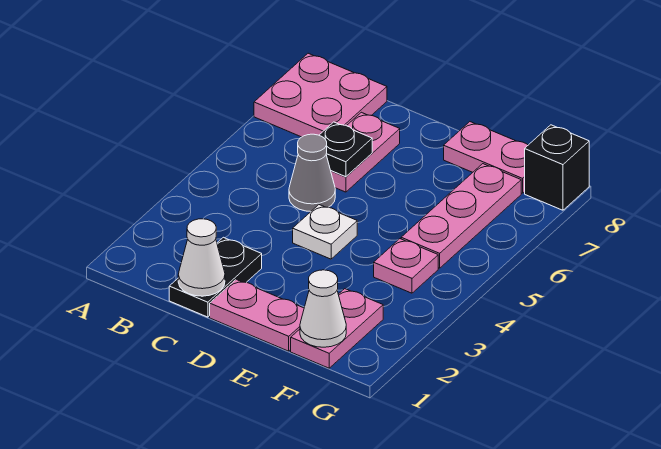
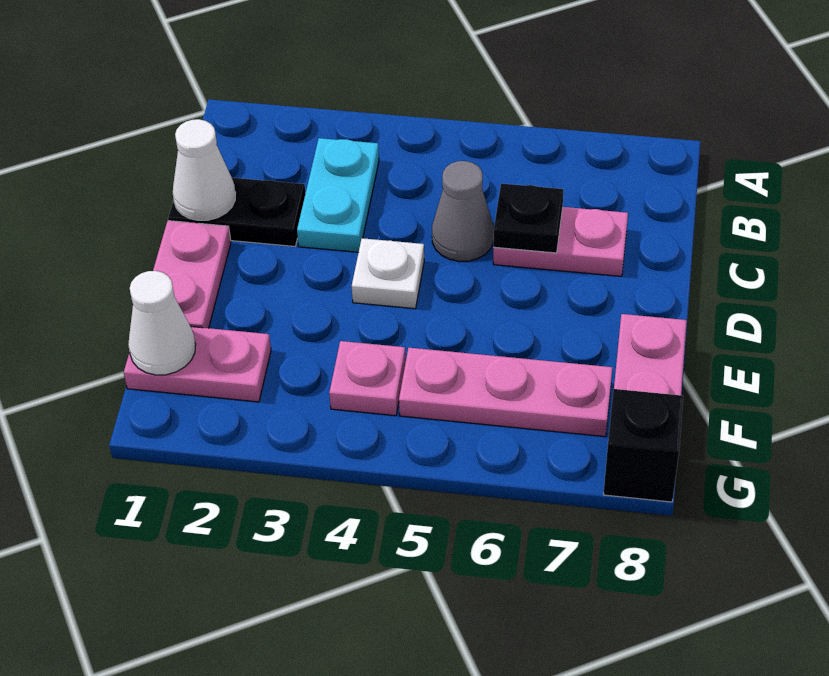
pink plate A7:B8 level 1 -> none
none -> cyan plate B3:C3 level 1

